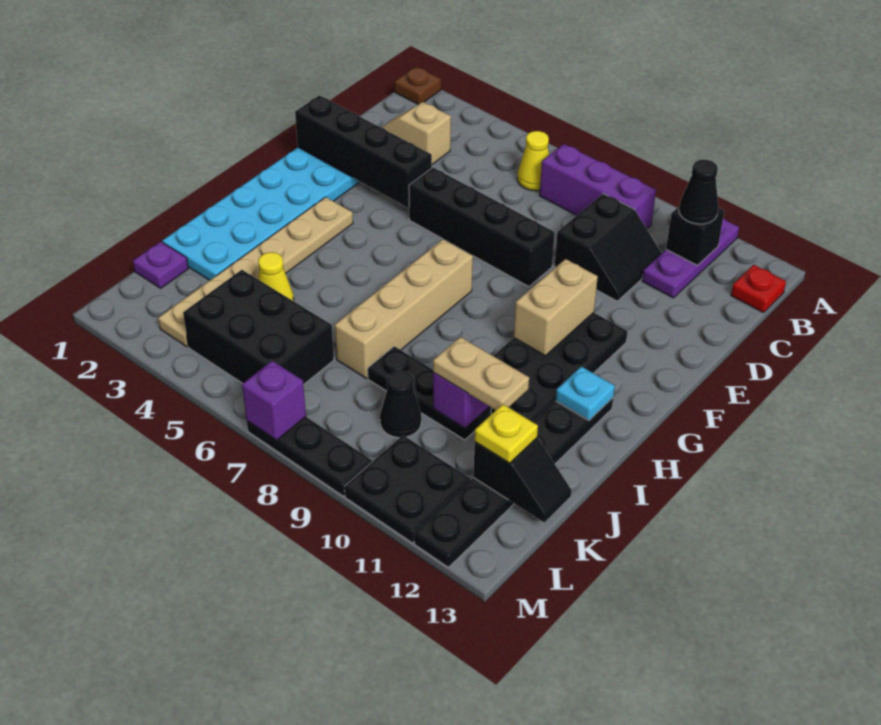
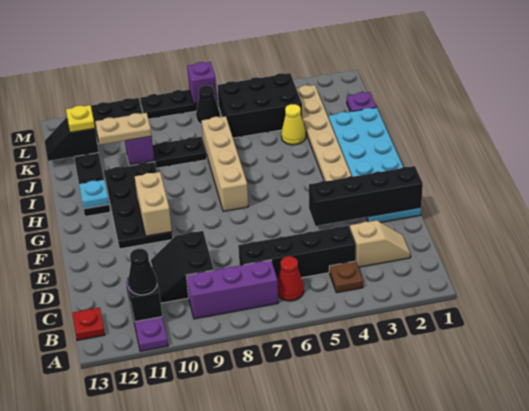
brown plate A1 level 1 -> brown plate B4 level 1
yellow cone B6 level 1 -> red cone B6 level 1
black brick E5:E8 level 1 -> black brick C4:C7 level 1
black cone K9 level 1 -> black cone L7 level 1

